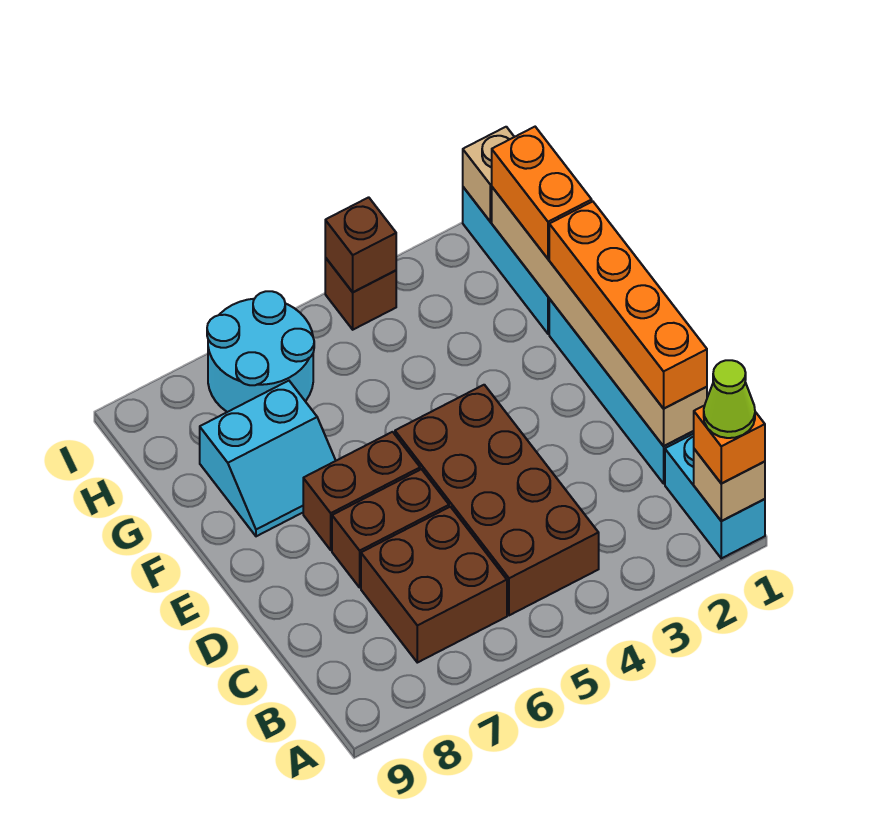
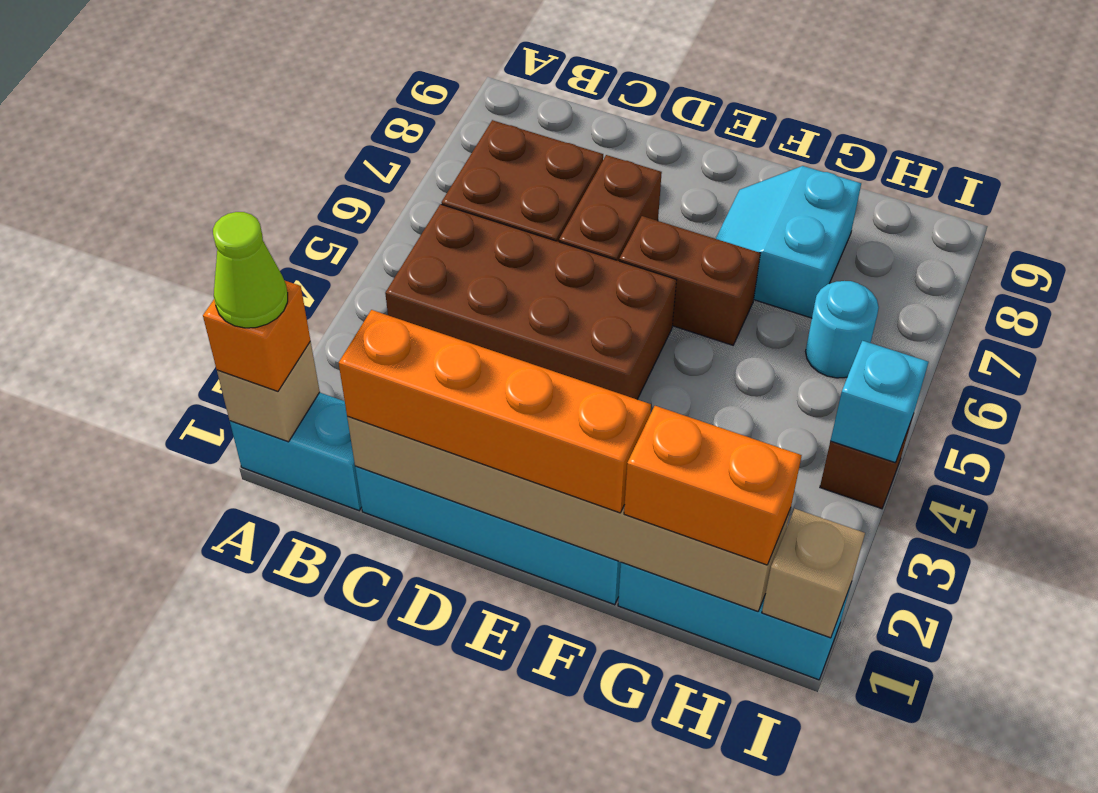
brown brick E6:E7 level 1 -> brown brick E6:F6 level 1
cyan round brick H6:I7 level 1 -> cyan round brick H6 level 1
brown brick I4 level 2 -> cyan brick I4 level 2

